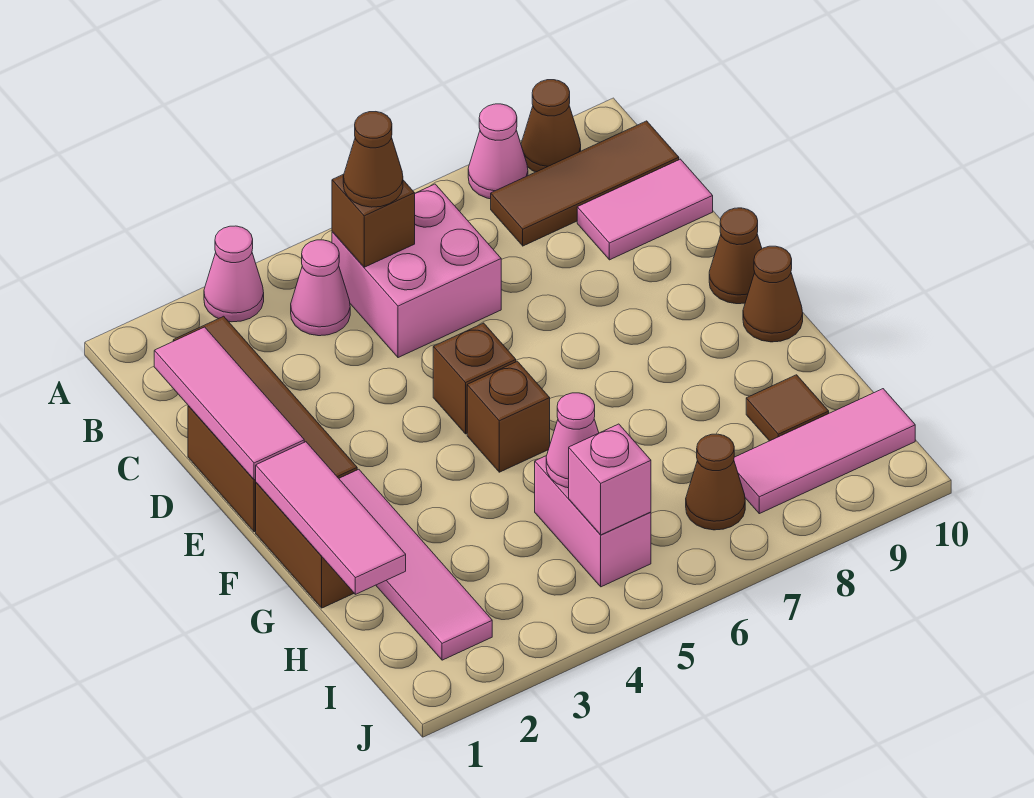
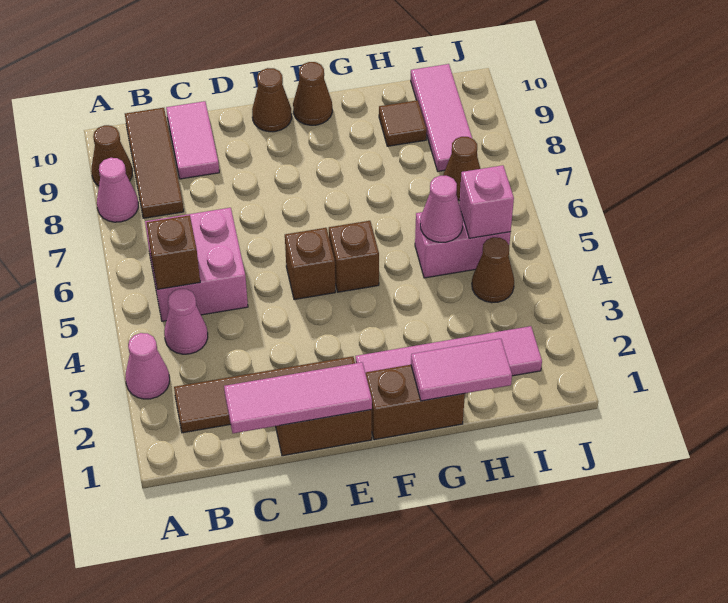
brown cone B5 level 3 -> brown cone I4 level 1
pink tile F1:H1 level 2 -> pink tile G1:H1 level 2

